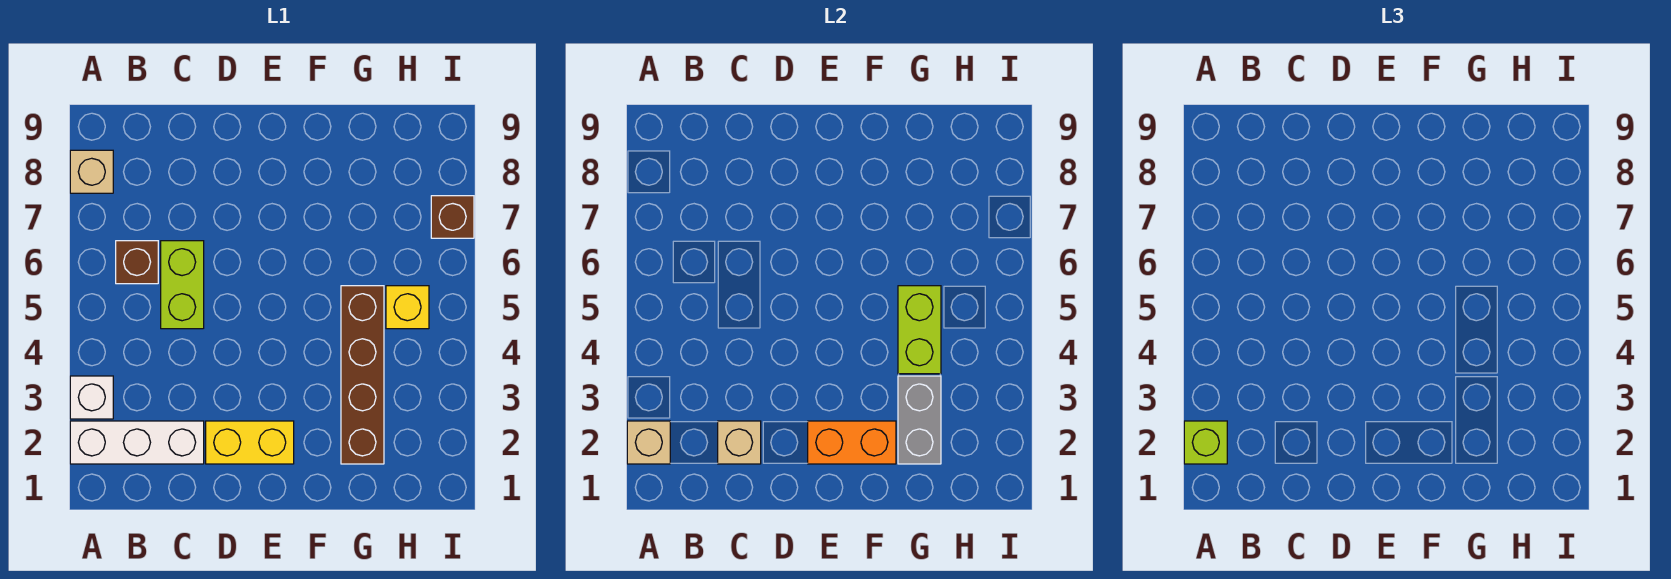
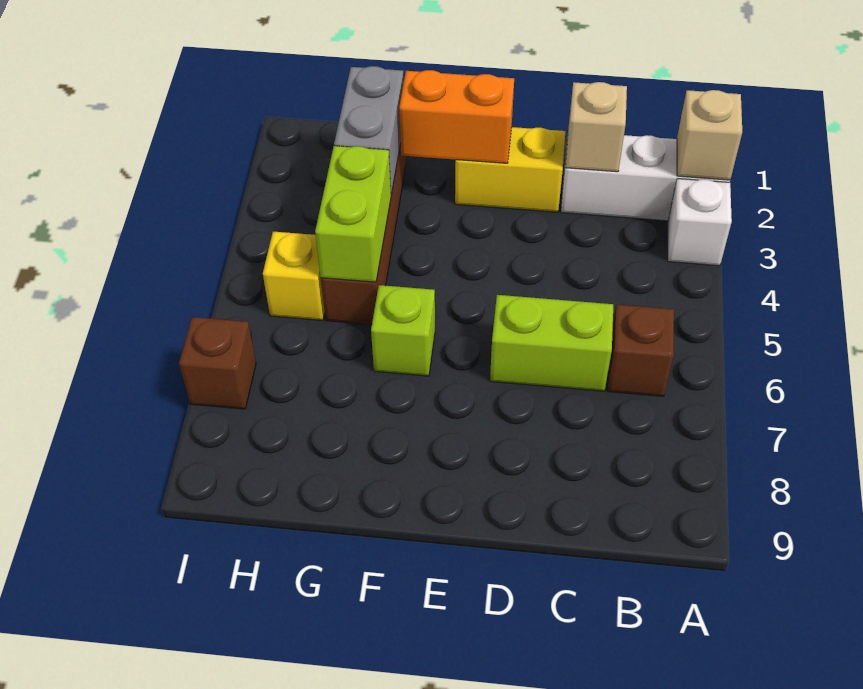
lime brick A2 level 3 -> lime brick F6 level 1
tan brick A8 level 1 -> none
lime brick C5:C6 level 1 -> lime brick C6:D6 level 1

